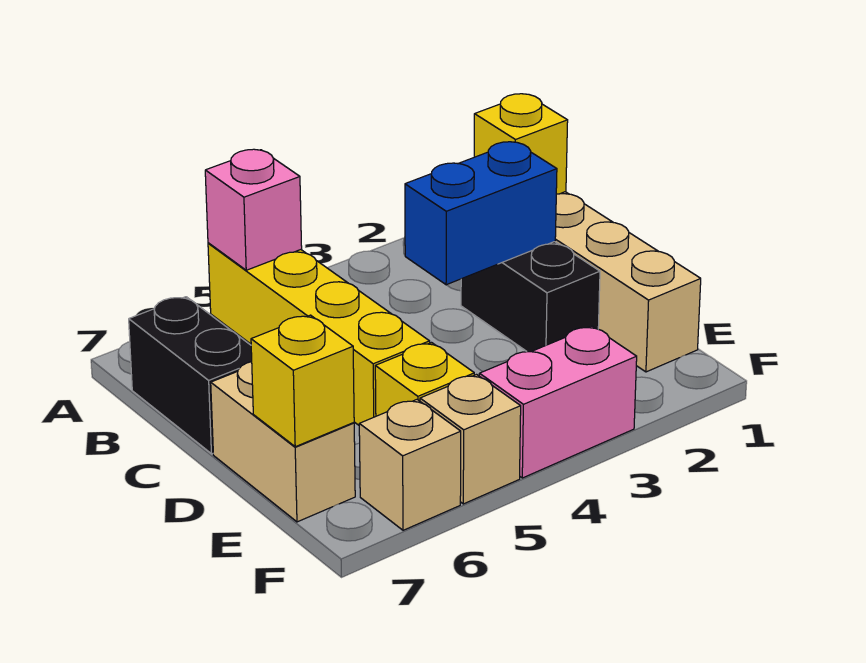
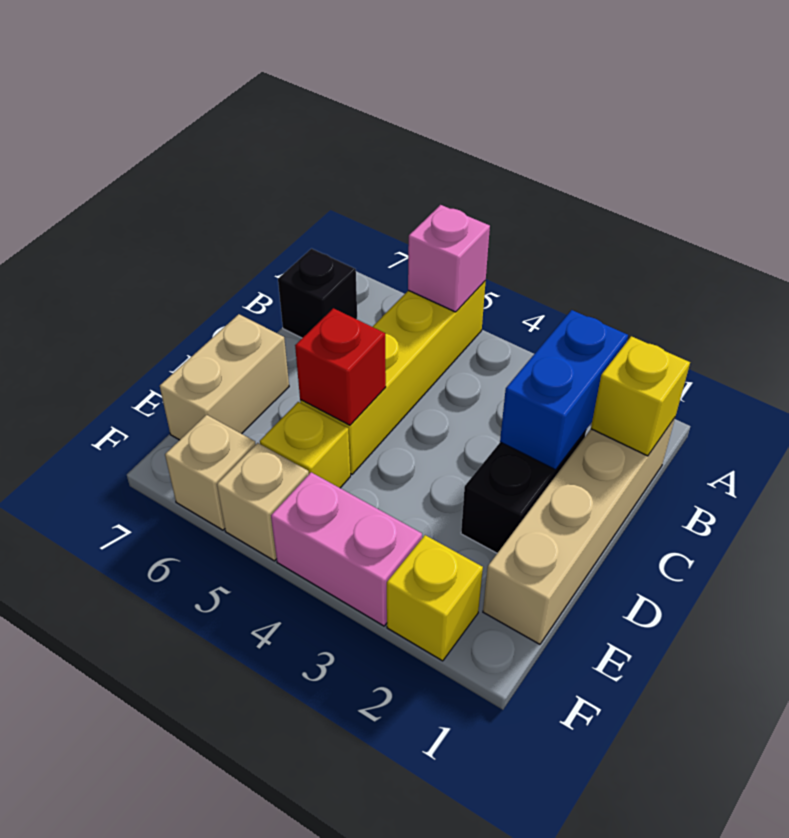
black brick B7:C7 level 1 -> black brick B7 level 1
blue brick C2:C3 level 2 -> blue brick B2:C2 level 2
none -> red brick D5 level 2
yellow brick E7 level 2 -> yellow brick F2 level 1

